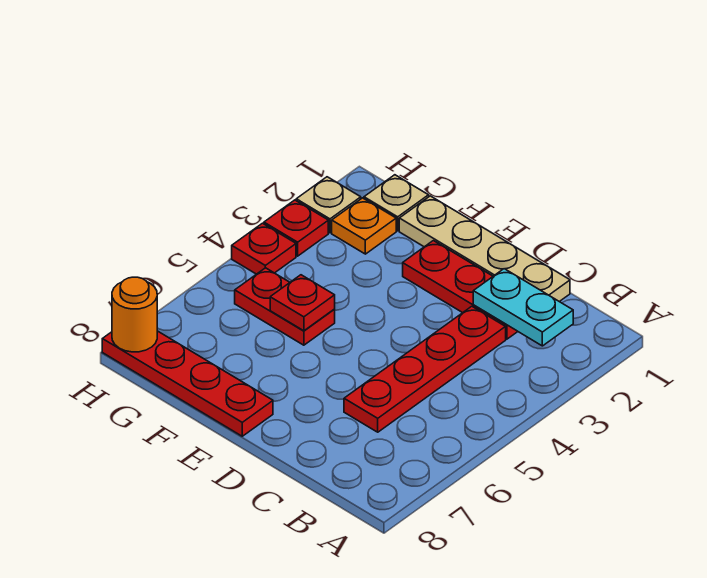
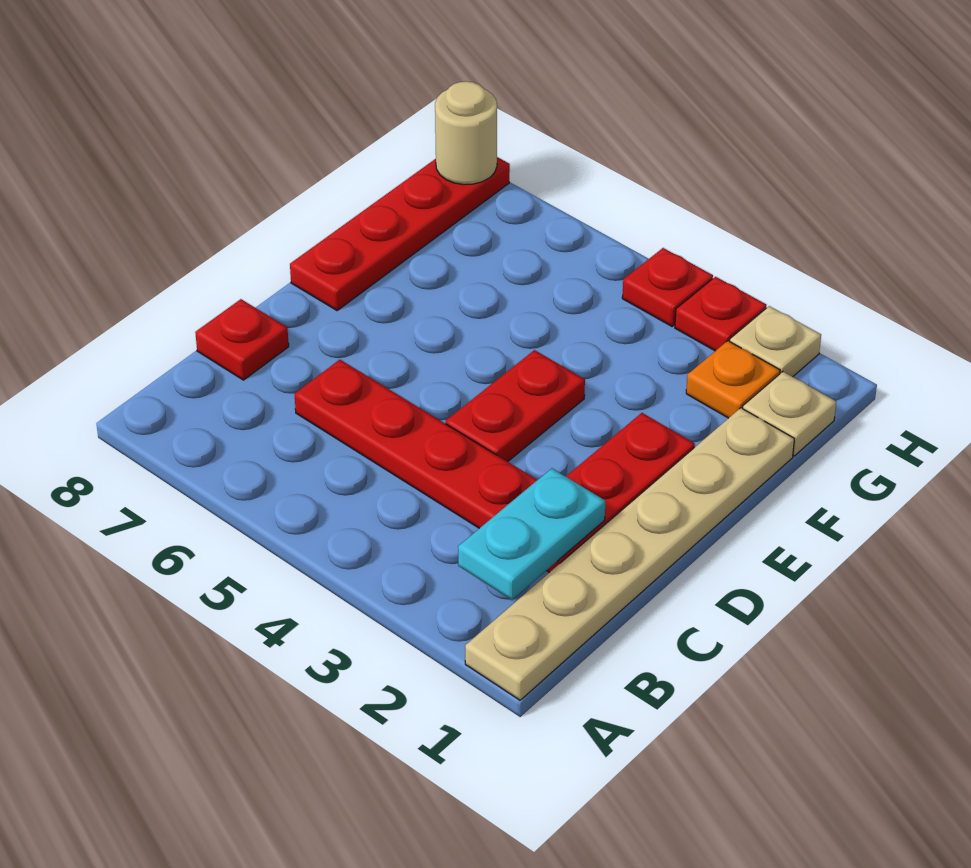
tan plate C1:F1 level 1 -> tan plate A1:F1 level 1
red plate F5:G5 level 1 -> red plate D4:E4 level 1
red plate F5 level 2 -> red plate C8 level 1
orange round brick H8 level 2 -> tan round brick H8 level 2

